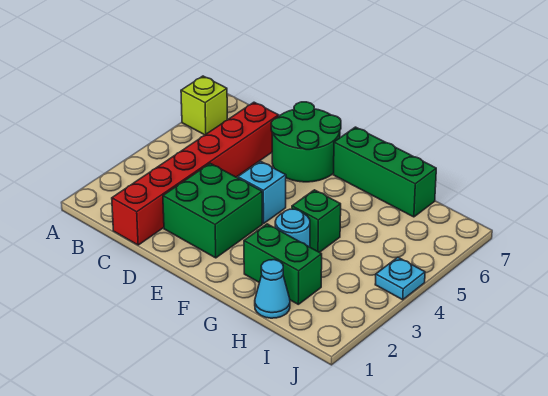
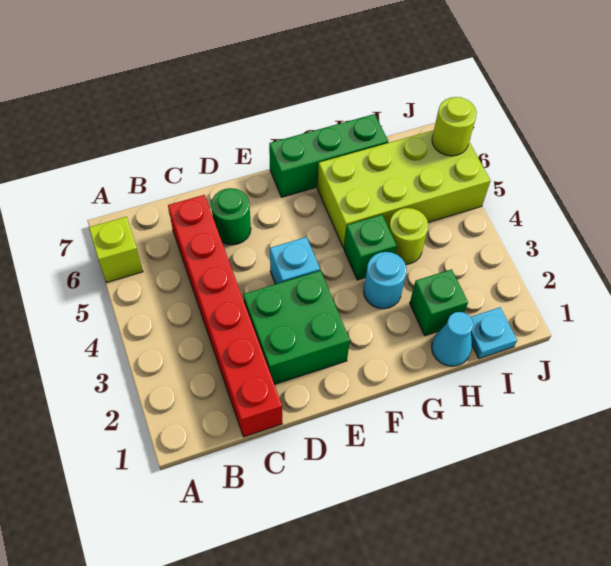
green round brick D6:E7 level 1 -> green round brick D6 level 1
green brick G2:H2 level 1 -> green brick H2 level 1
none -> lime brick G5:J6 level 1
none -> lime round brick H4 level 1
cyan plate J4 level 1 -> cyan plate I1 level 1
none -> lime round brick J6 level 2

